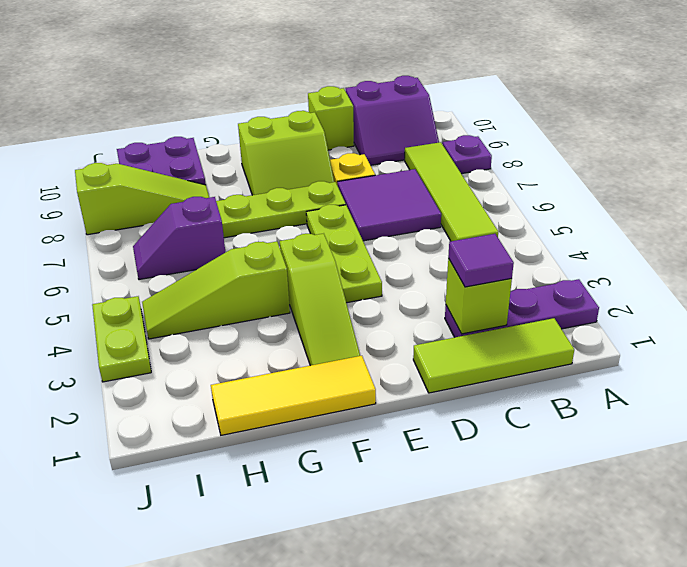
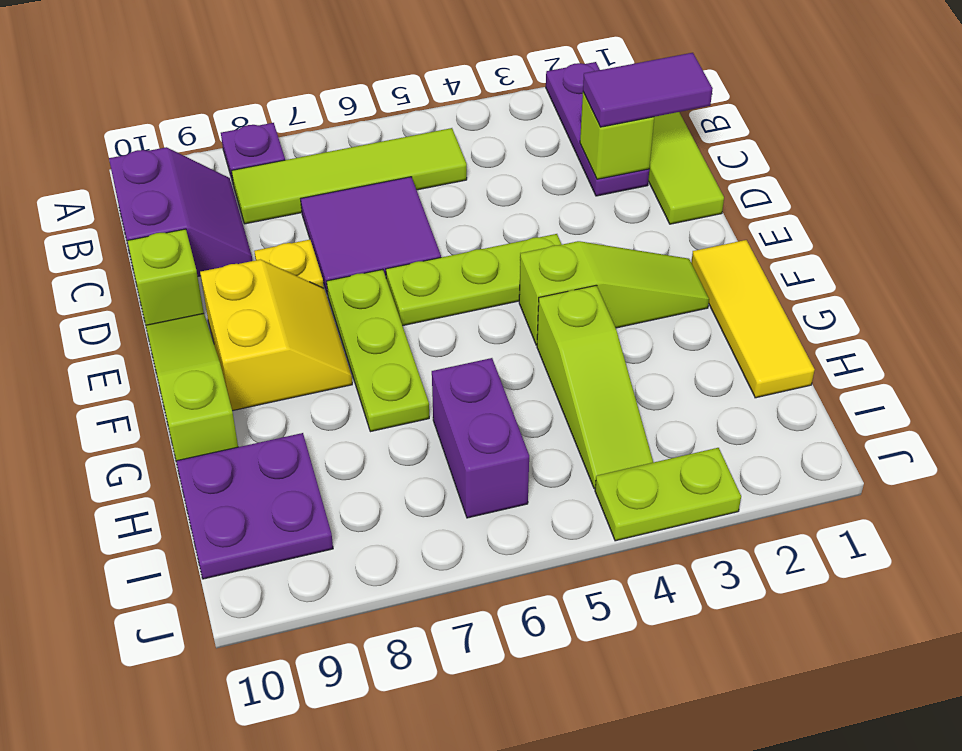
purple tile C2 level 3 -> purple tile C1:C2 level 3
lime slope E8:F9 level 1 top 9 -> yellow slope E8:F9 level 1 top 9
purple slope H6:I6 level 1 top H -> purple brick H6:I6 level 1
lime slope H8:J8 level 1 top J -> lime slope E10:G10 level 1 top G

